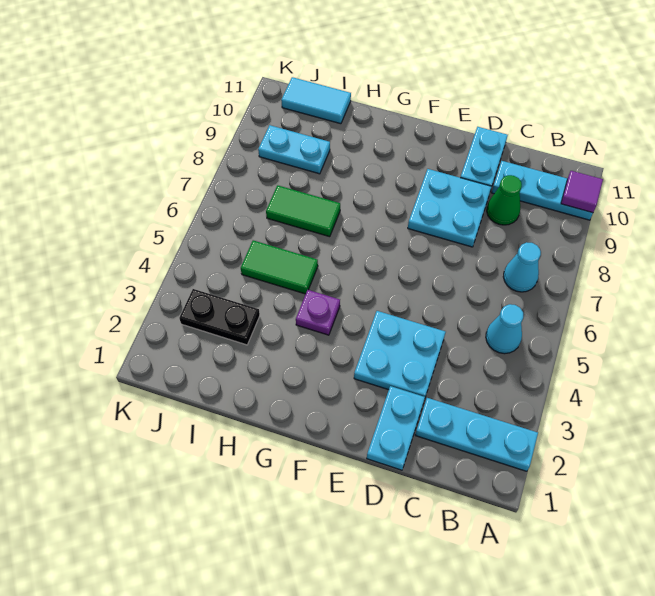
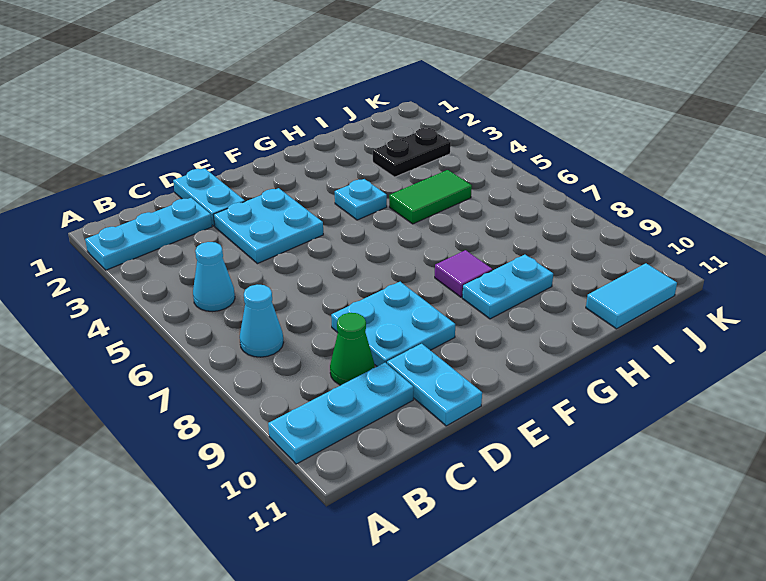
purple tile A10 level 2 -> purple tile G8 level 1
purple plate G4 level 1 -> cyan plate G4 level 1
green tile H7:I7 level 1 -> none
cyan plate I9:J9 level 1 -> cyan plate G9:H9 level 1

